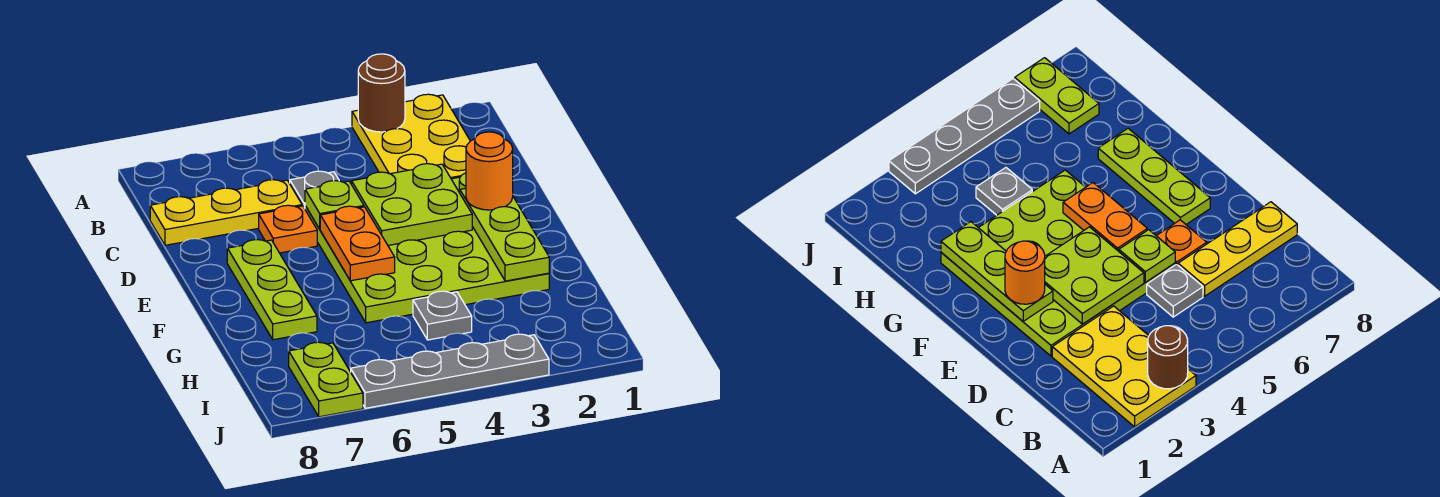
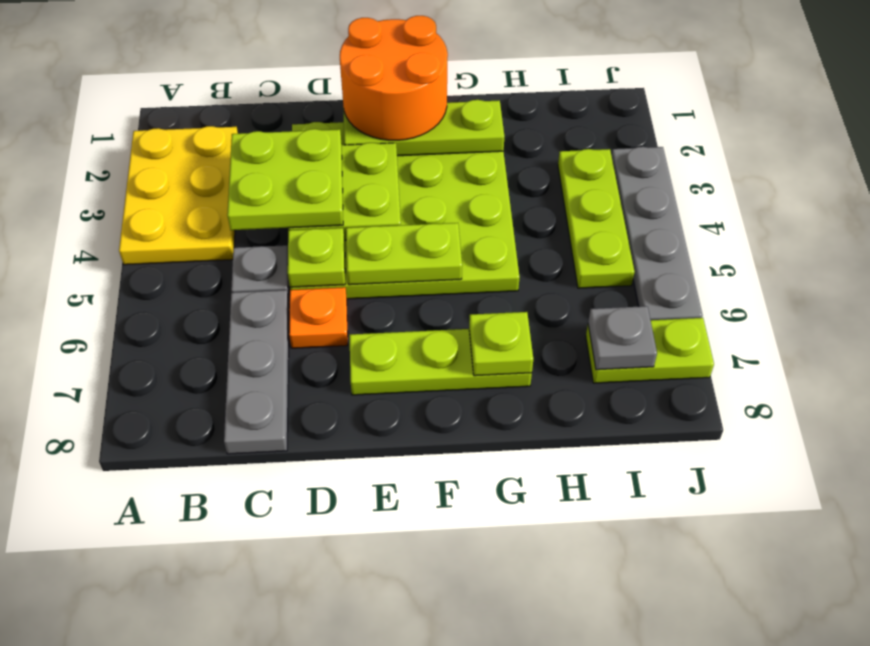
yellow plate A2:C3 level 1 -> yellow plate A2:B4 level 1
brown round brick A3 level 2 -> none
none -> lime plate C3:D4 level 3
yellow plate C6:C8 level 1 -> grey plate C6:C8 level 1
orange round brick E2 level 3 -> orange round brick E1:F2 level 3
orange plate E5:F5 level 2 -> lime plate E5:F5 level 2
none -> lime plate G7 level 2
grey plate H4 level 1 -> grey plate I7 level 2
none -> lime plate I3:I5 level 1

